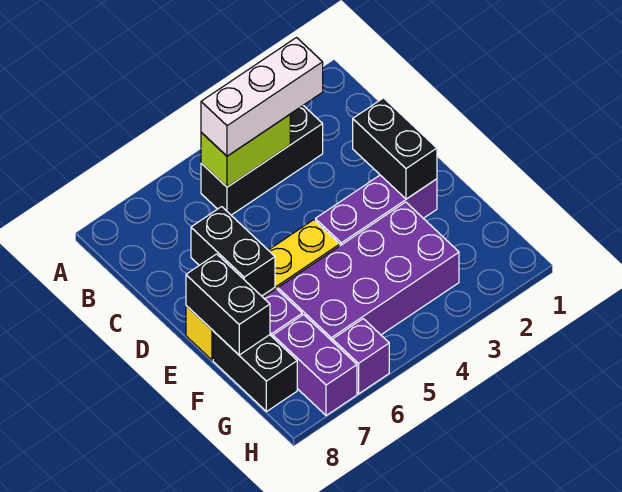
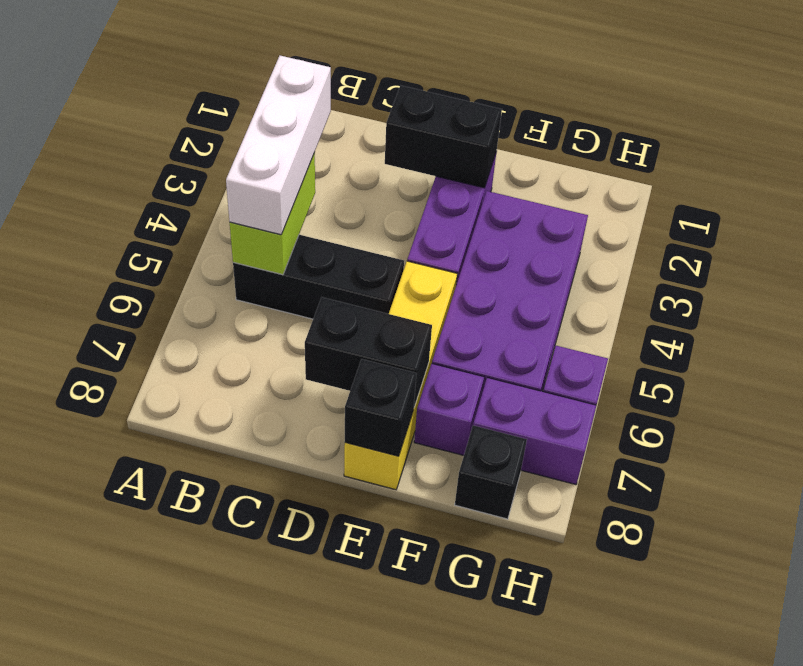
black brick B3:B5 level 1 -> black brick B5:D5 level 1
black brick E8:F8 level 2 -> black brick E8 level 2
black brick F8:G8 level 1 -> black brick G8 level 1

